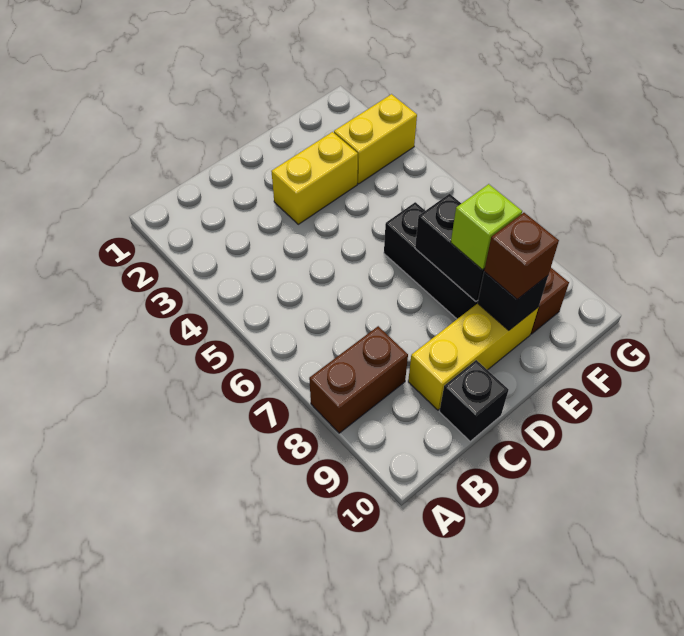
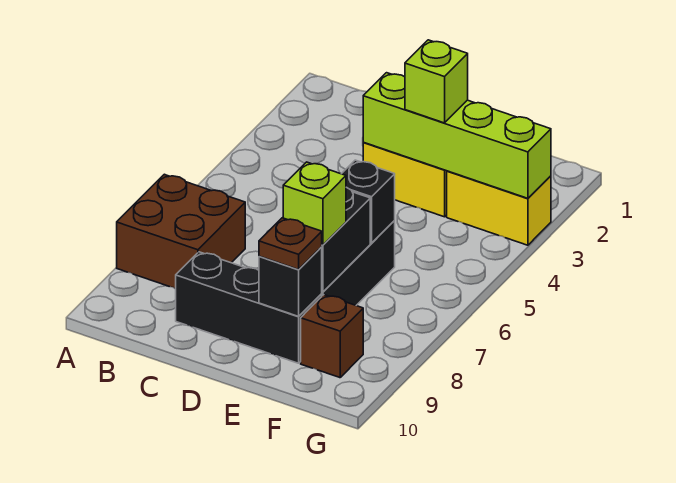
brown brick A8:B8 level 1 -> brown brick A7:B8 level 1
yellow brick C9:E9 level 1 -> black brick C9:E9 level 1
black brick C10 level 1 -> black brick E6 level 2
none -> lime brick D3:G3 level 2
none -> lime brick E3 level 3
brown brick E9 level 3 -> brown plate E9 level 3

